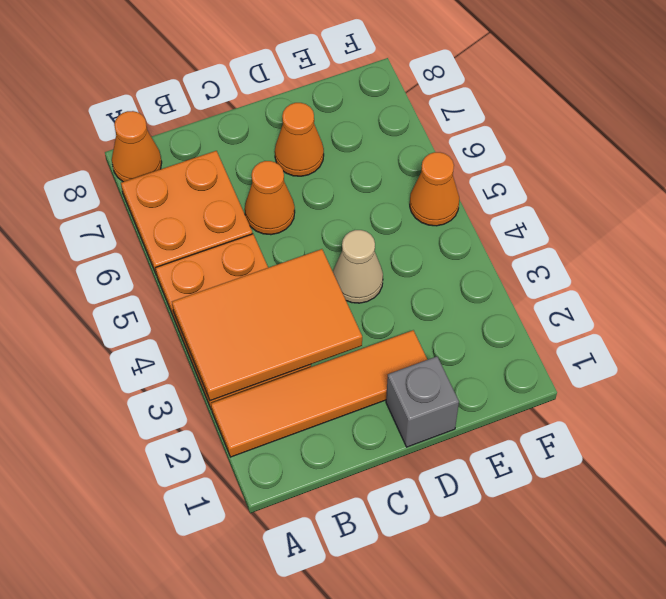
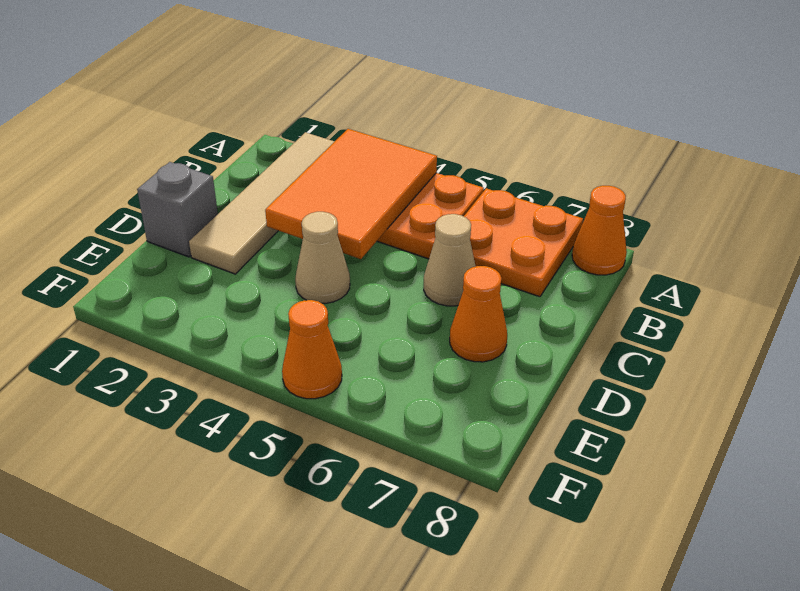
orange tile A2:D2 level 1 -> tan tile A2:D2 level 1
orange cone C6 level 1 -> tan cone C6 level 1

